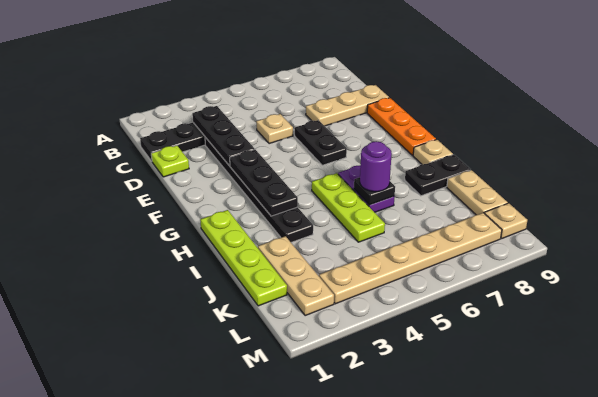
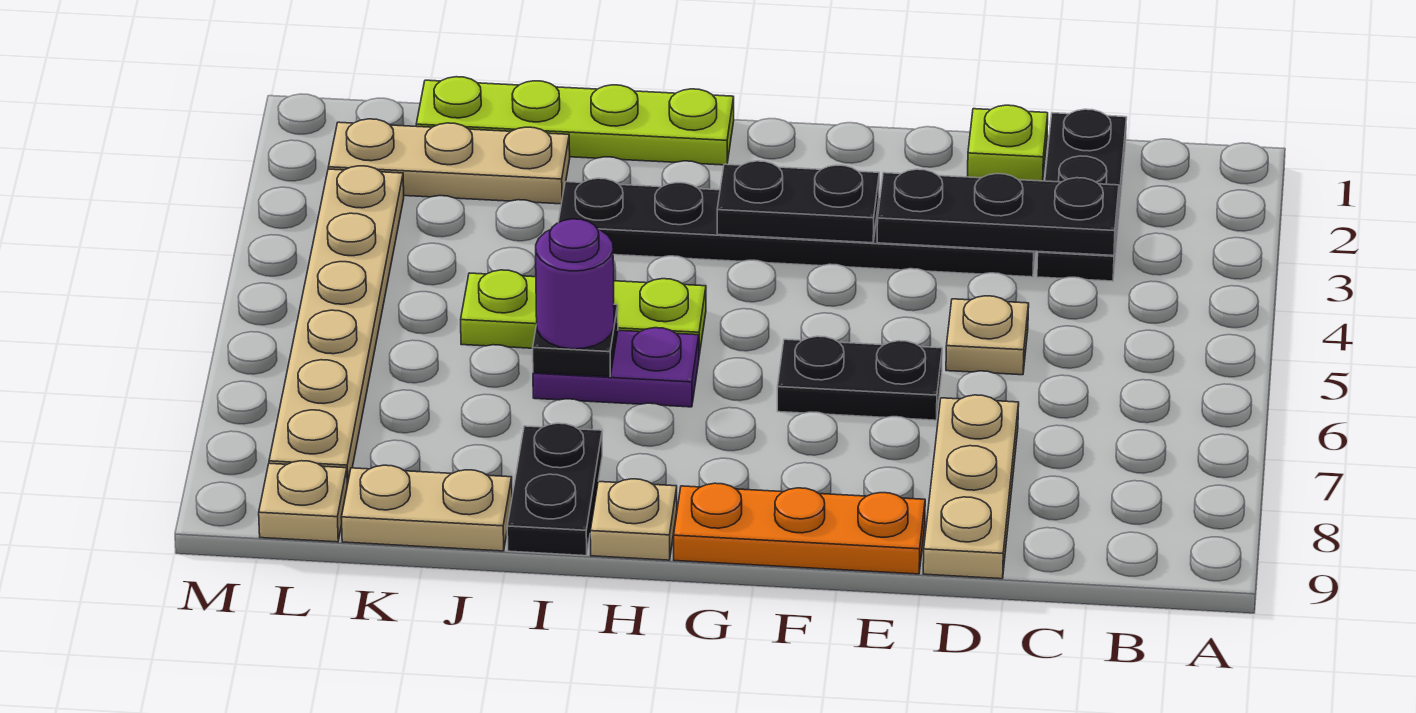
black plate F3:H3 level 2 -> black plate F3:G3 level 2

